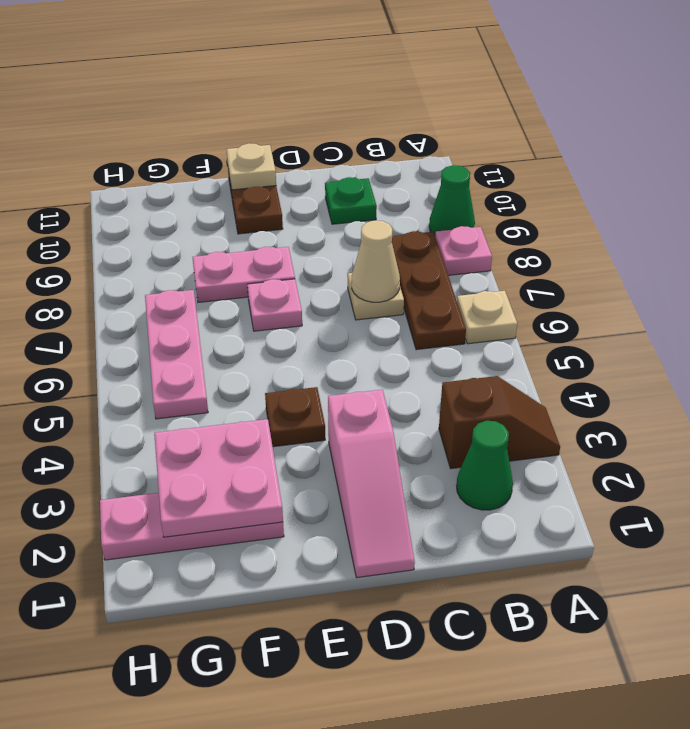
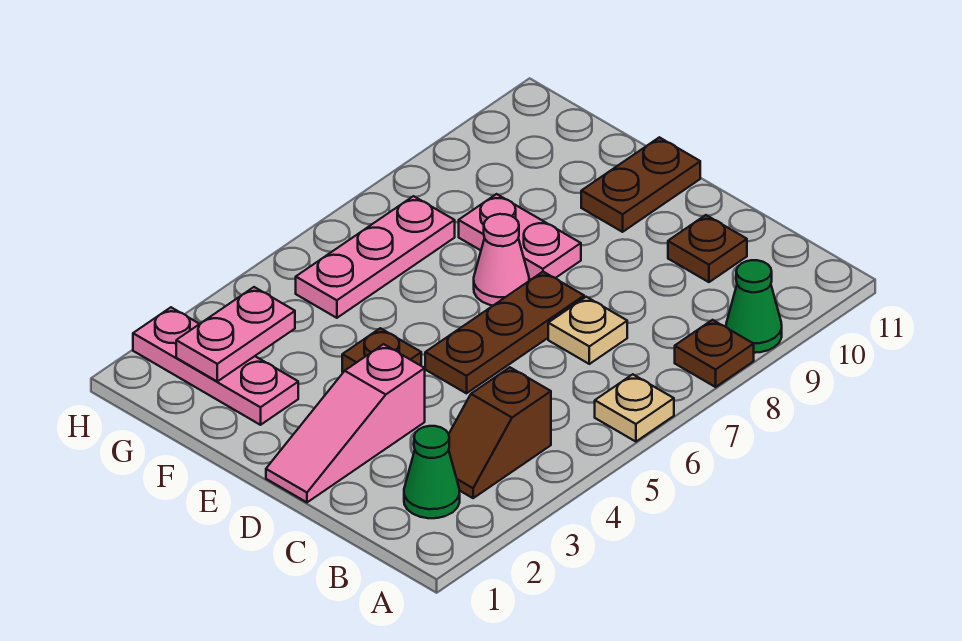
brown slope A3:B3 level 1 top B -> brown slope B3:B4 level 1 top 4
pink plate A8 level 1 -> brown plate A8 level 1
brown plate B6:B8 level 1 -> brown plate D5:D7 level 1
tan cone C7 level 2 -> none
green plate C10 level 1 -> brown plate C10 level 1
pink plate E7 level 1 -> pink cone E7 level 1
tan plate E11 level 2 -> none
pink plate F2:G3 level 2 -> pink plate G2:G3 level 2

